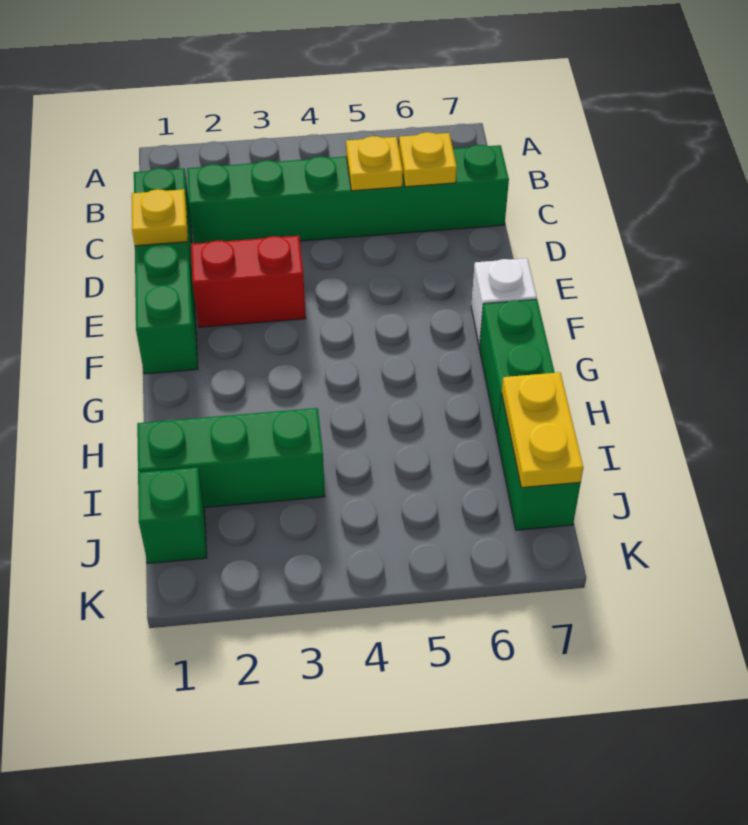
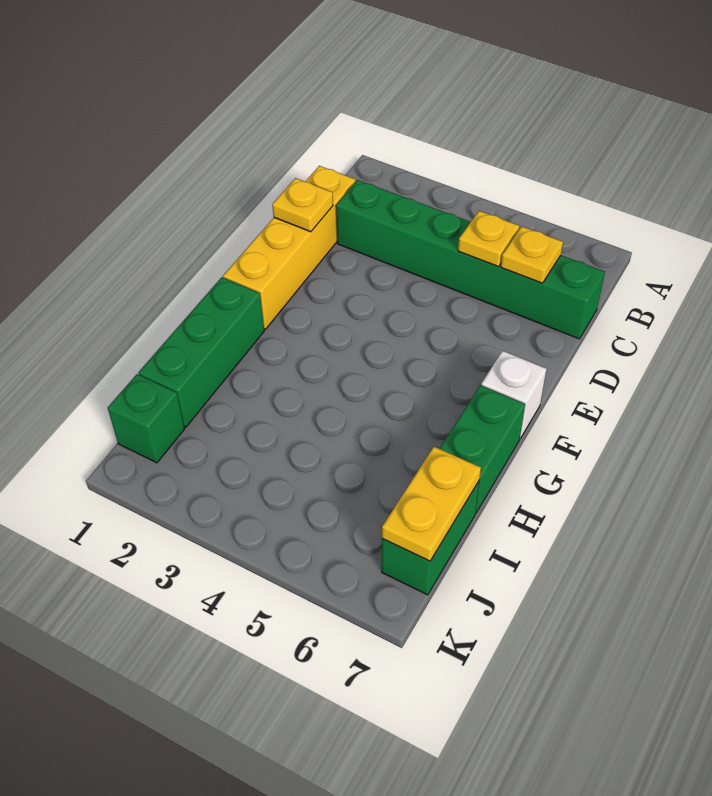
green brick C1:F1 level 1 -> yellow brick C1:F1 level 1
red brick E2:E3 level 1 -> none
green brick I1:I3 level 1 -> green brick G1:I1 level 1

